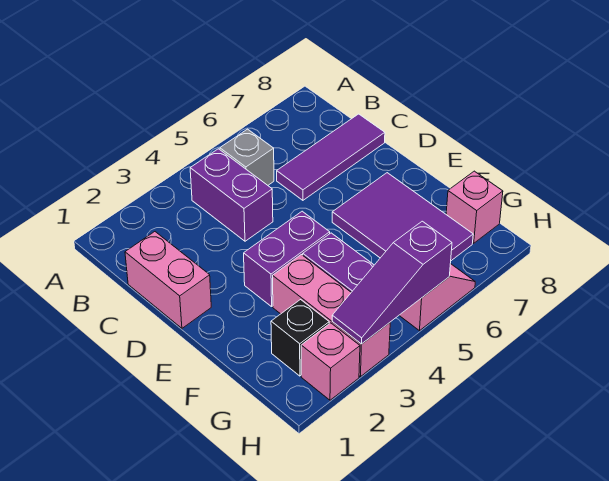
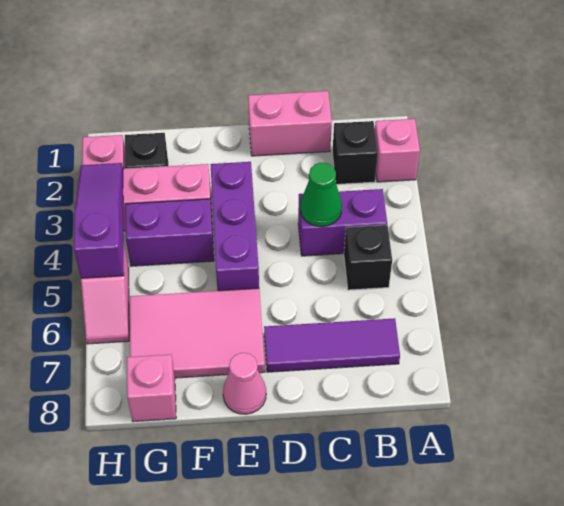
none -> pink brick A2 level 1
none -> black brick B2 level 1
grey brick B5 level 1 -> black brick B5 level 1
none -> green cone C4 level 2
purple tile C6:C8 level 1 -> purple tile B7:D7 level 1
purple brick E3:E4 level 1 -> purple brick E3:E5 level 1
purple tile E6:G7 level 1 -> pink tile E6:G7 level 1
none -> pink cone E8 level 1

